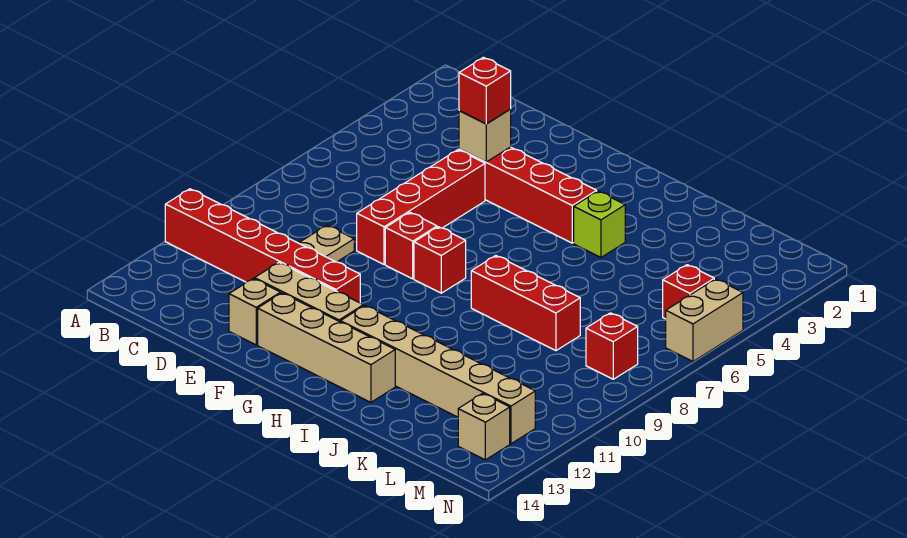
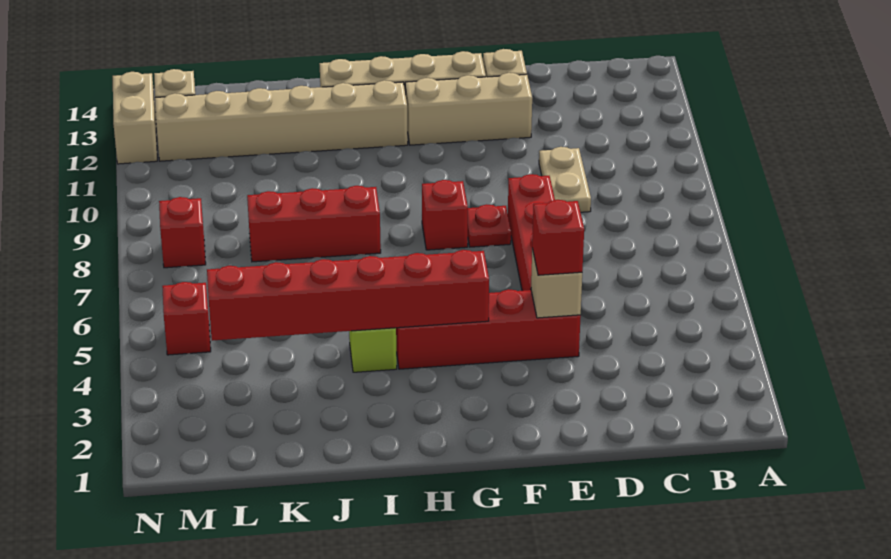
red brick A11:F11 level 1 -> red brick G4:L4 level 2
red brick F8 level 1 -> red plate F8 level 1
tan brick N5:N6 level 1 -> tan brick N12:N13 level 1

